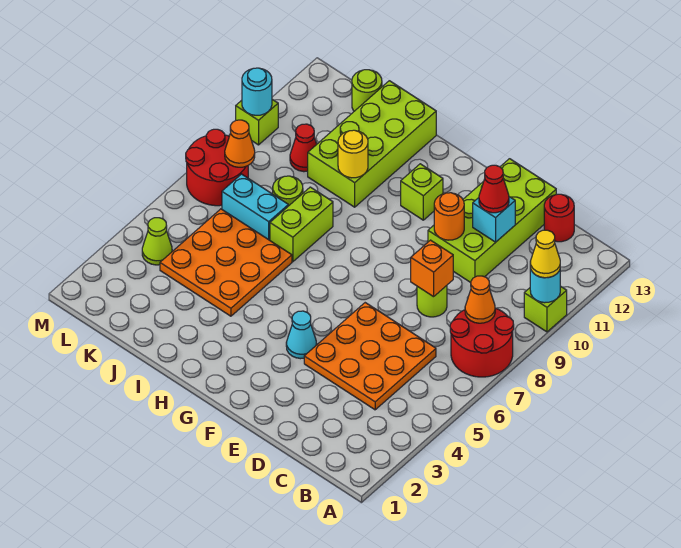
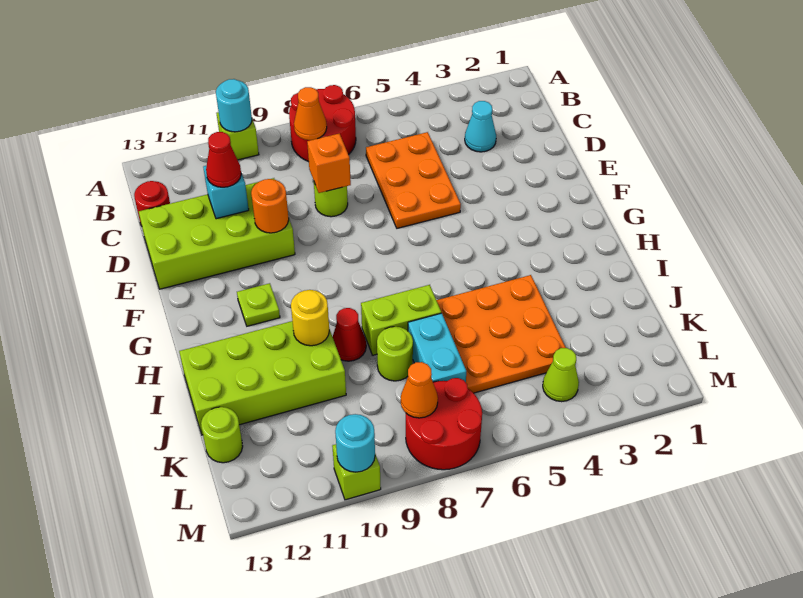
yellow cone A10 level 3 -> none
orange plate C4:E6 level 1 -> orange plate C5:E6 level 1
cyan cone F4 level 1 -> cyan cone C3 level 1
lime brick G11 level 1 -> lime plate G11 level 1
red cone K10 level 1 -> red cone I9 level 1

